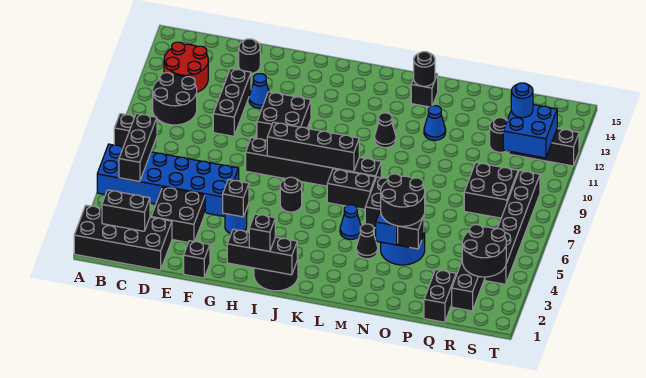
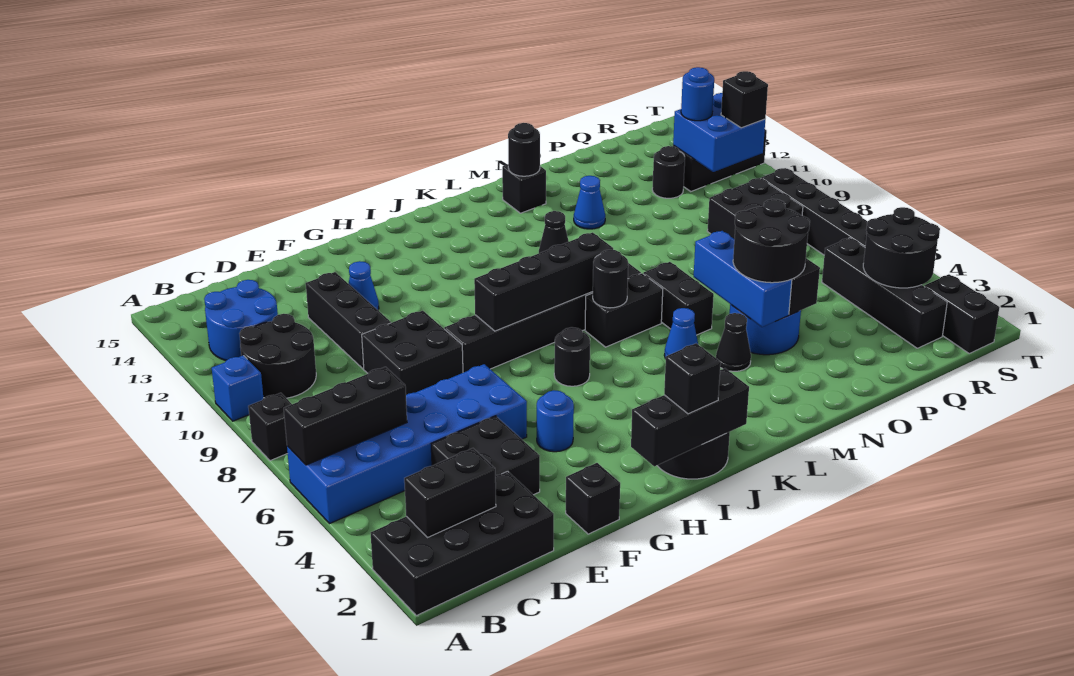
none -> blue brick A10 level 1
black brick B5:B7 level 2 -> black brick A6:C6 level 2
red round brick B12:C13 level 1 -> blue round brick B12:C13 level 1
black round brick E14 level 1 -> black round brick K7 level 2
black brick G4 level 2 -> black brick S11 level 3
black brick G10:H11 level 1 -> black brick E8:F9 level 1
black brick Q1:Q2 level 1 -> black brick S1:S2 level 1

